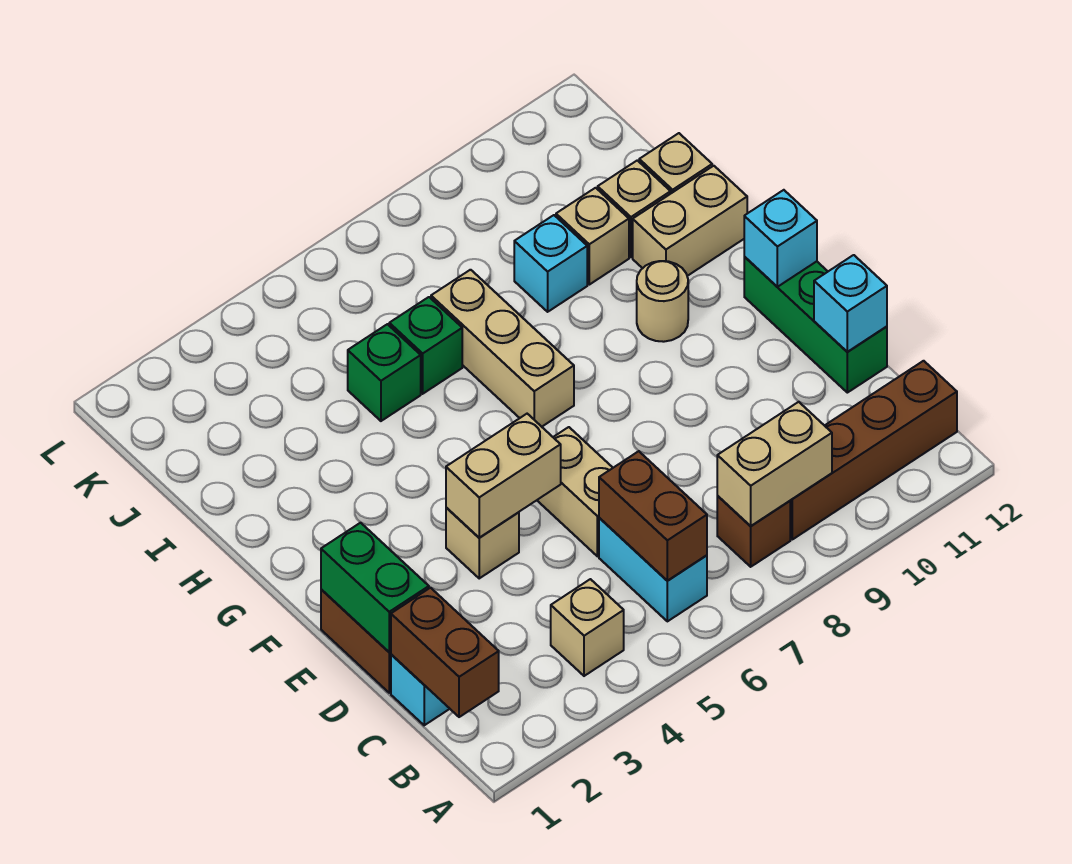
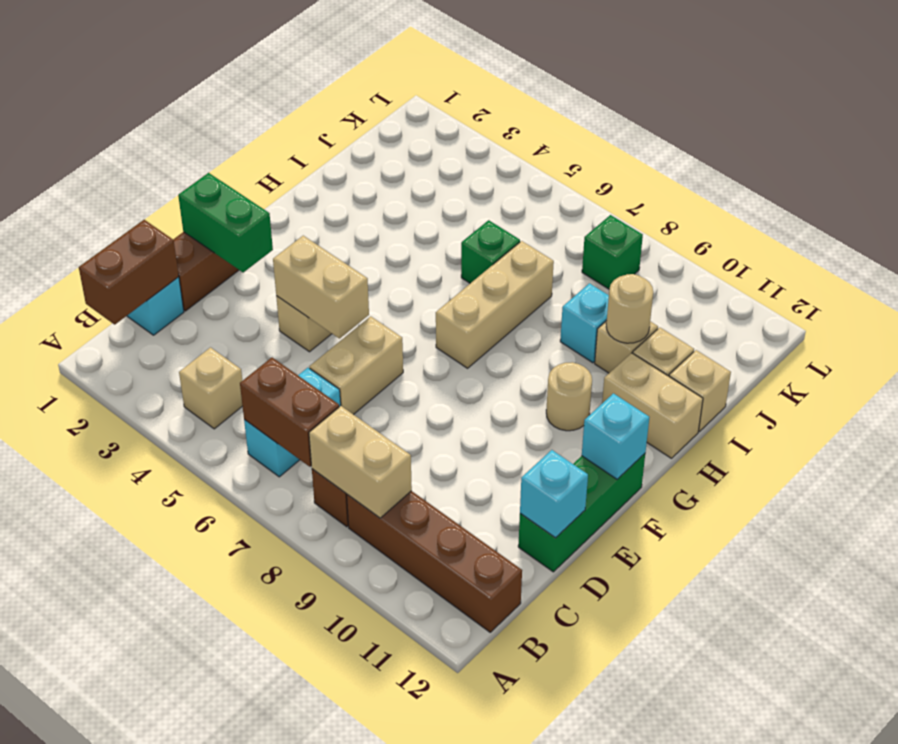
brown brick B6:C6 level 2 -> brown brick B6:B7 level 2
green brick D1:E1 level 2 -> green brick E1:E2 level 2
green brick I5 level 1 -> green brick K8 level 1
none -> tan round brick I10 level 2

